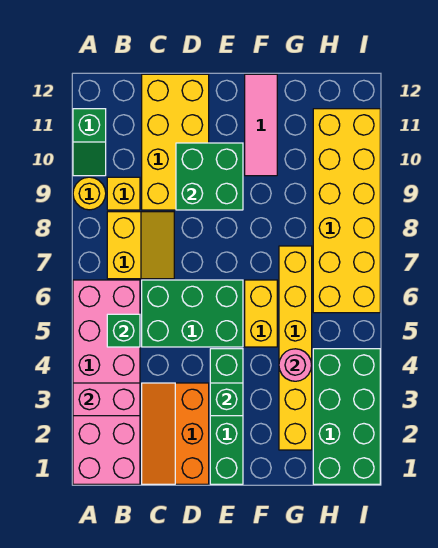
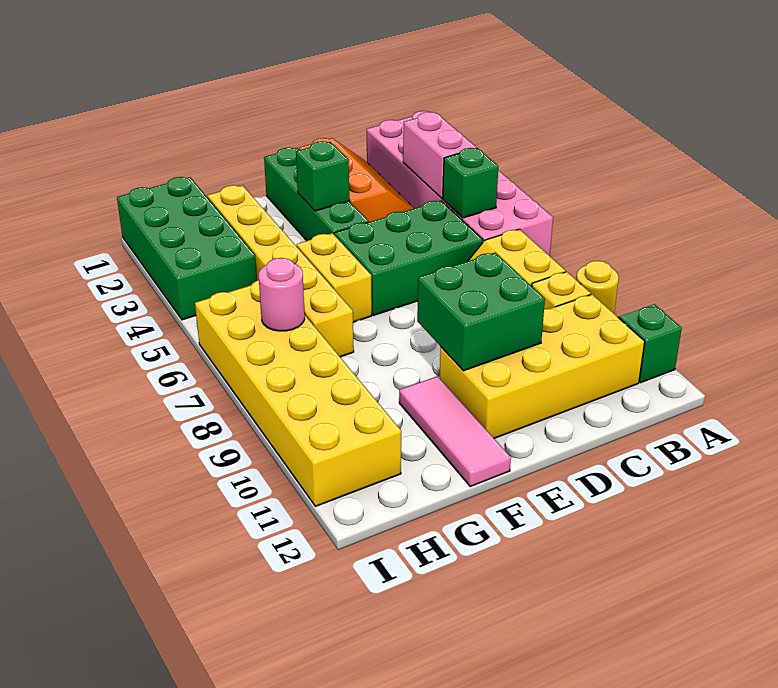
pink brick A3:B3 level 2 -> pink brick B3:B4 level 2
yellow brick C9:D12 level 1 -> yellow brick B10:E11 level 1
pink round brick G4 level 2 -> pink round brick H7 level 2

